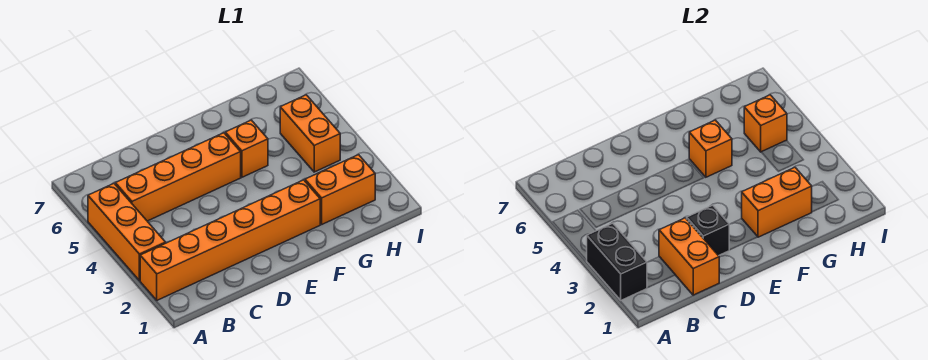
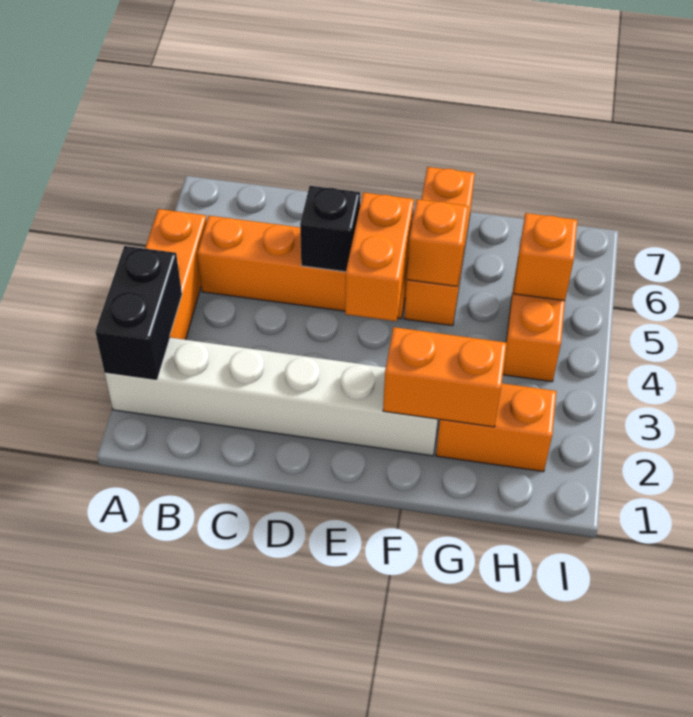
orange brick A2:F2 level 1 -> white brick A2:F2 level 1
orange brick C1:C2 level 2 -> orange brick E4:E5 level 2
black brick D2 level 2 -> black brick D5 level 2
orange brick F5 level 1 -> orange brick F5:F7 level 1

